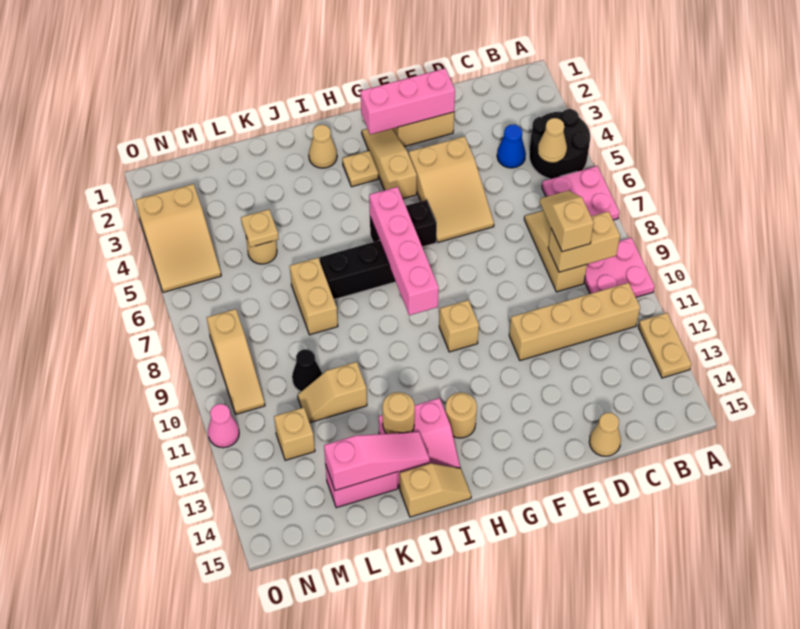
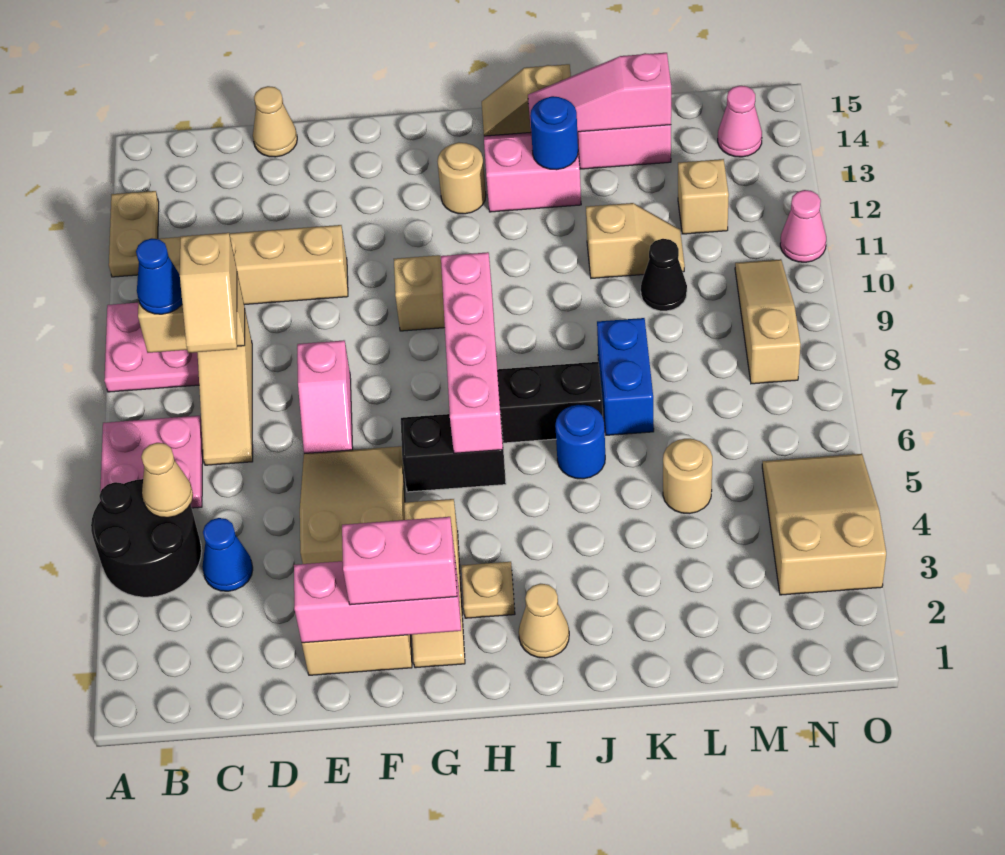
none -> blue cone B9 level 3
none -> pink slope E7:E8 level 1 top 8
none -> pink brick F2:G2 level 3
none -> blue round brick J6 level 1
tan round brick J13 level 2 -> blue round brick J13 level 2
tan brick K7:K8 level 1 -> blue brick K7:K8 level 1
tan plate L5 level 2 -> none
none -> pink cone N14 level 1

